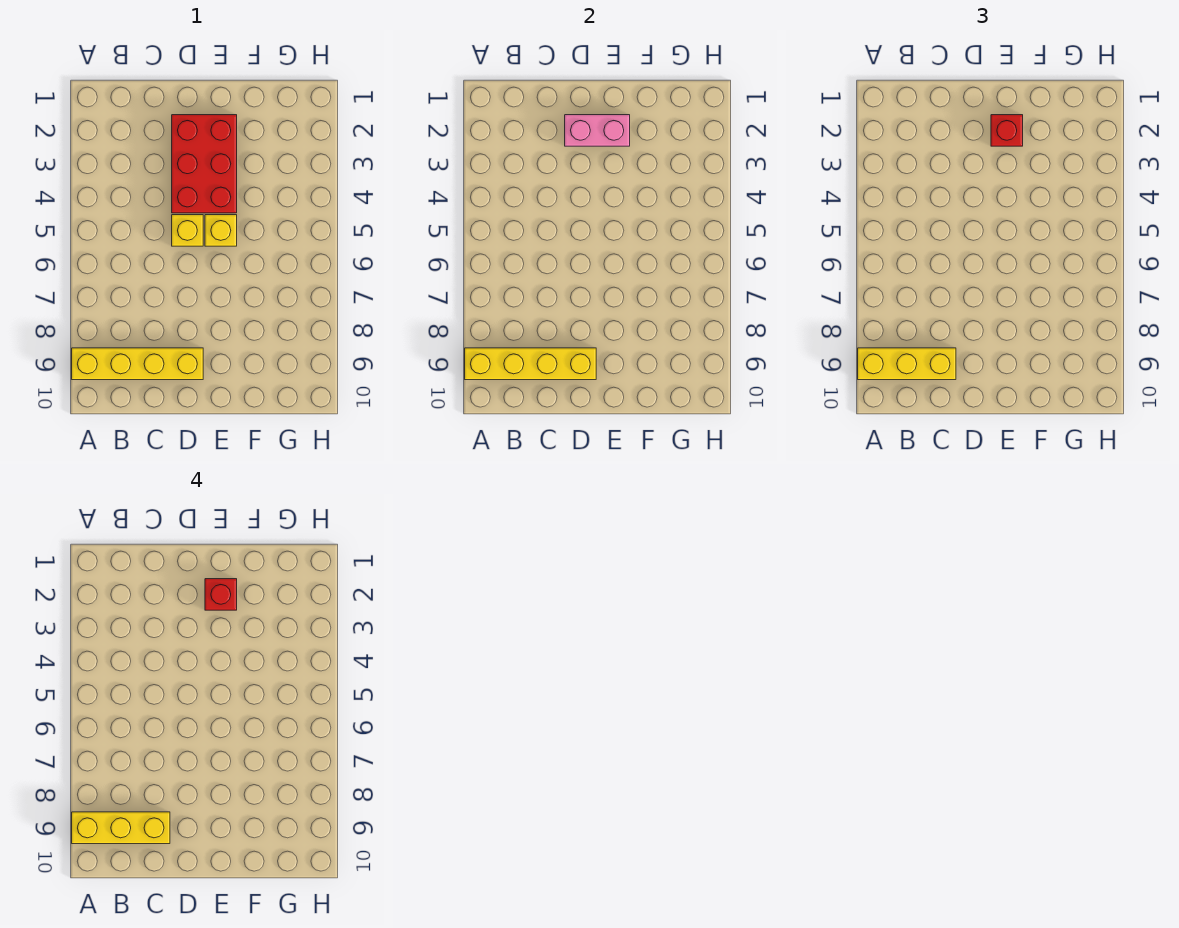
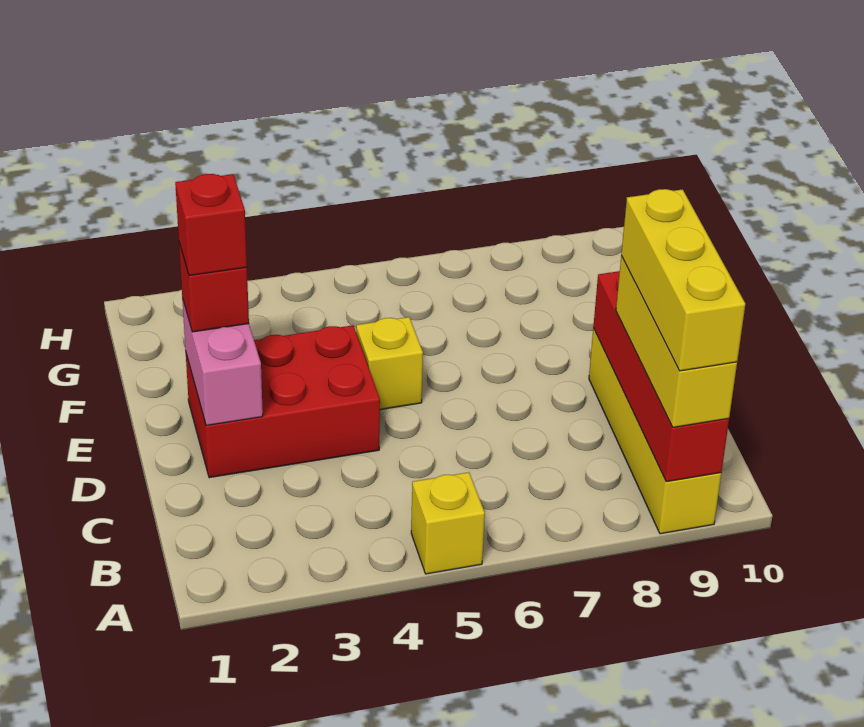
yellow brick A9:D9 level 2 -> red brick A9:D9 level 2
yellow brick D5 level 1 -> yellow brick A5 level 1

